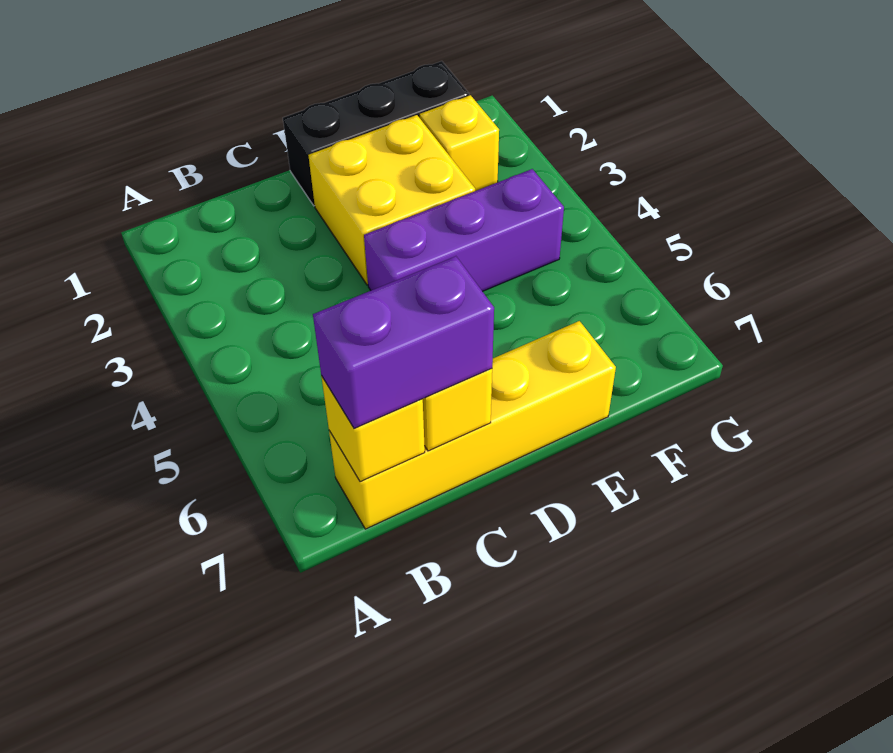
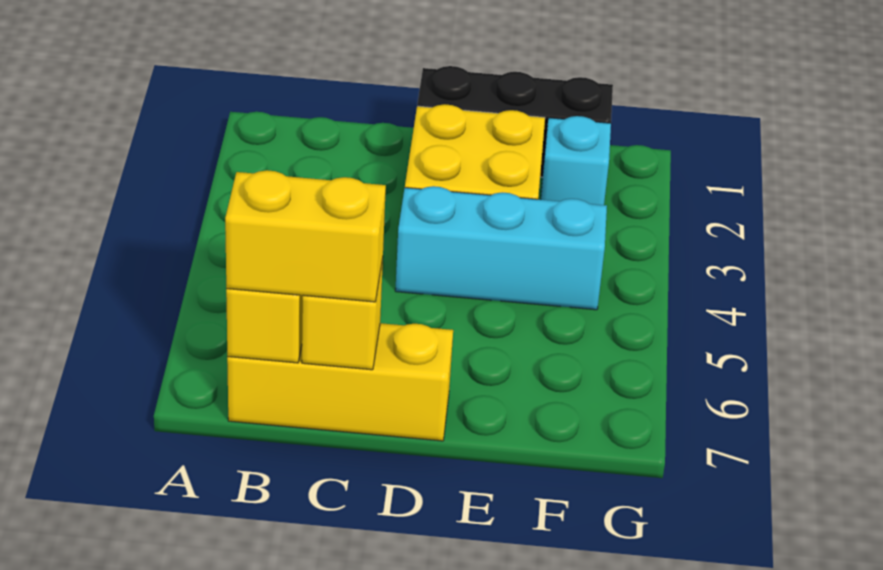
yellow brick B7:E7 level 1 -> yellow brick B7:D7 level 1
purple brick B7:C7 level 3 -> yellow brick B7:C7 level 3
purple brick D4:F4 level 1 -> cyan brick D4:F4 level 1
yellow brick F2 level 1 -> cyan brick F2 level 1

